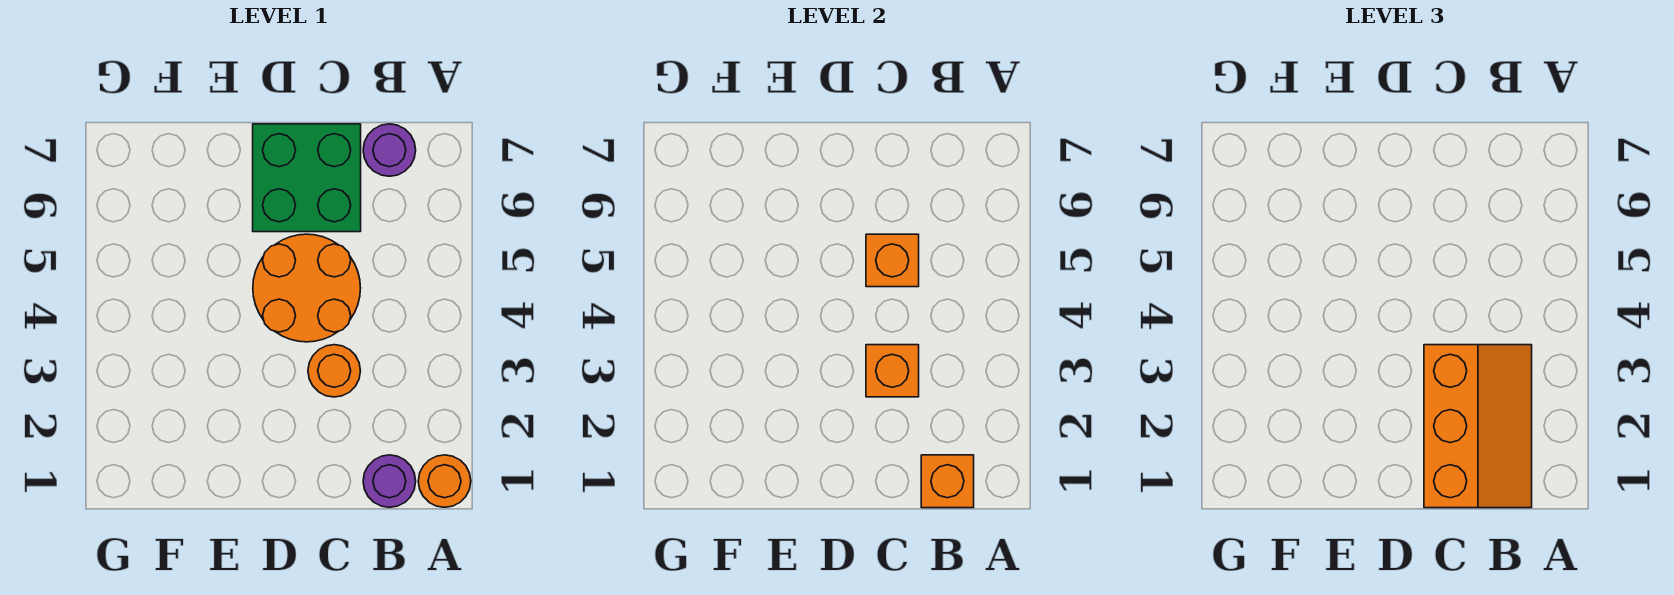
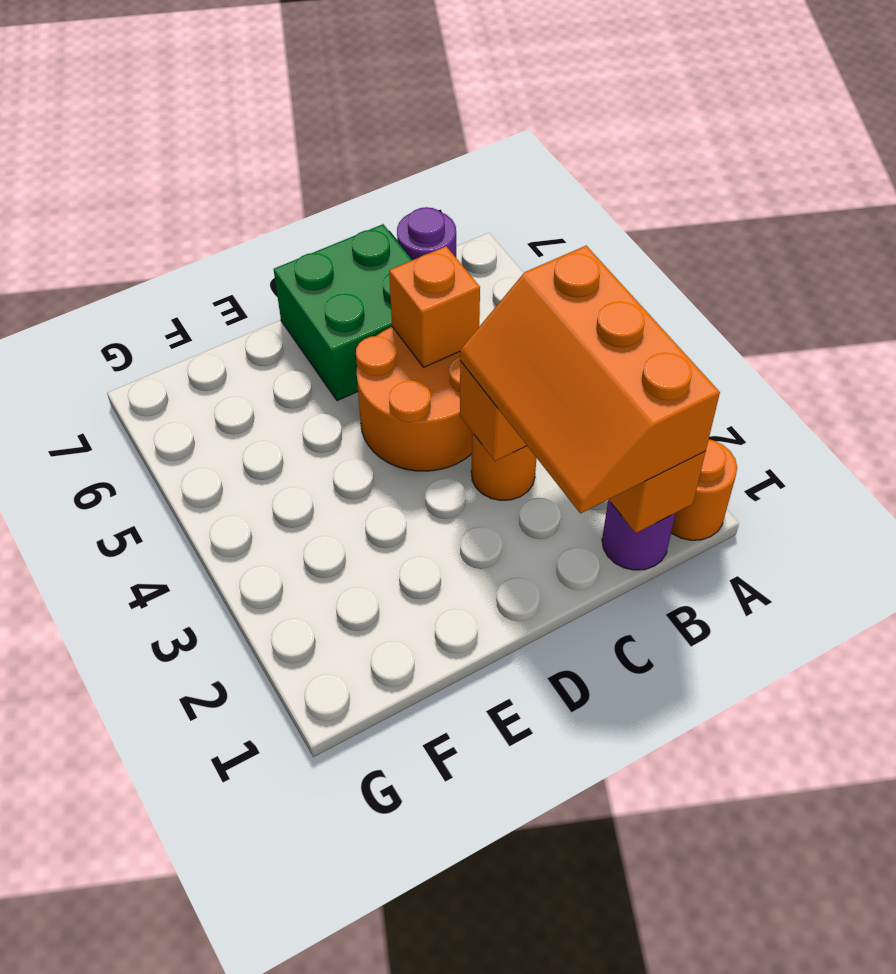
orange slope B1:C3 level 3 top C -> orange slope B1:C3 level 3 top B

